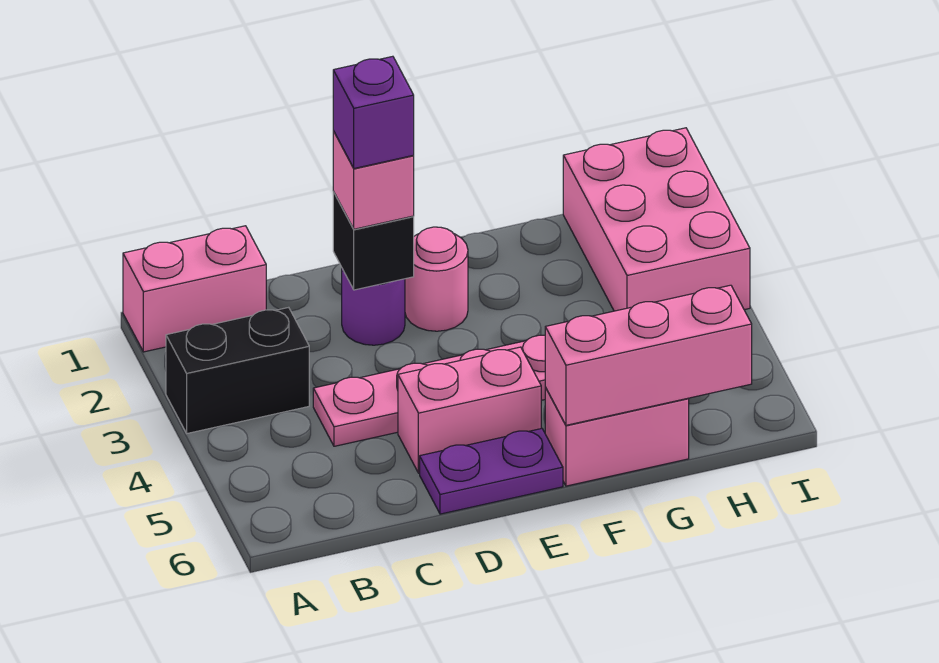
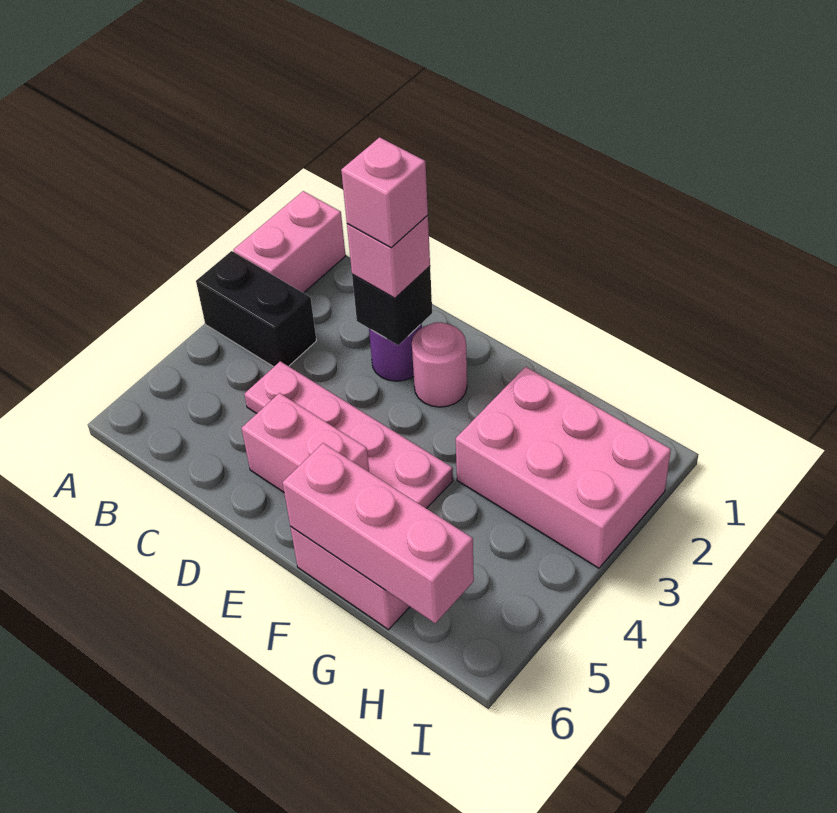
pink brick A1:B1 level 1 -> pink brick A1:A2 level 1
purple brick D2 level 4 -> pink brick D2 level 4
purple plate D6:E6 level 1 -> none
pink brick H1:I3 level 1 -> pink brick G2:I3 level 1

